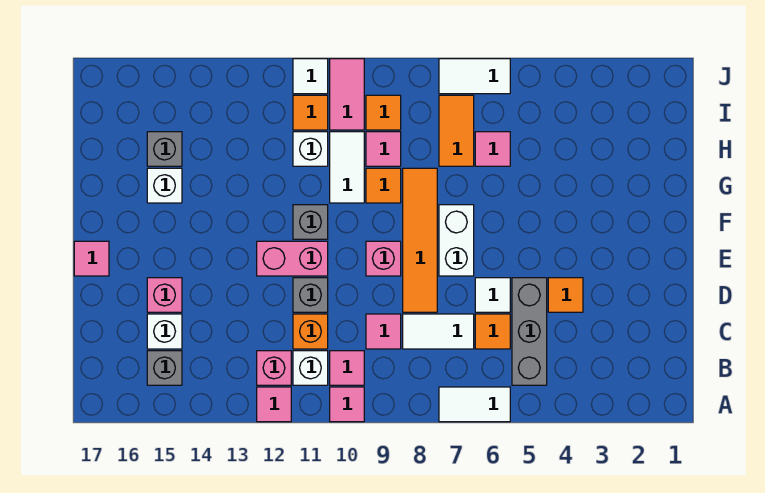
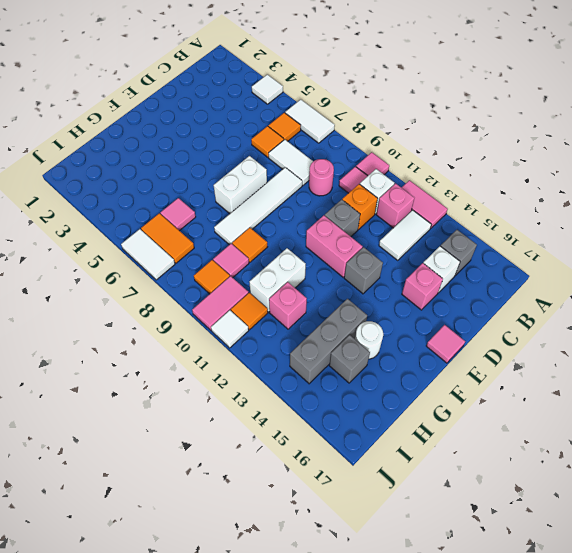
pink tile A12 level 1 -> pink tile A12:A13 level 1
grey brick B5:D5 level 1 -> grey brick G14:I14 level 1
pink tile C9 level 1 -> pink round brick C9 level 1
orange tile D4 level 1 -> orange tile B6 level 1
white tile D6 level 1 -> white tile A4 level 1
orange tile D8:G8 level 1 -> white tile D8:G8 level 1
pink brick E9 level 1 -> pink brick H12 level 1
grey brick F11 level 1 -> grey brick E13 level 1
white tile G10:H10 level 1 -> white tile B13:C13 level 1
white brick G15 level 1 -> white round brick G15 level 1
orange tile H7:I7 level 1 -> orange tile I6:I7 level 1
white brick H11 level 1 -> white brick G11:H11 level 1

